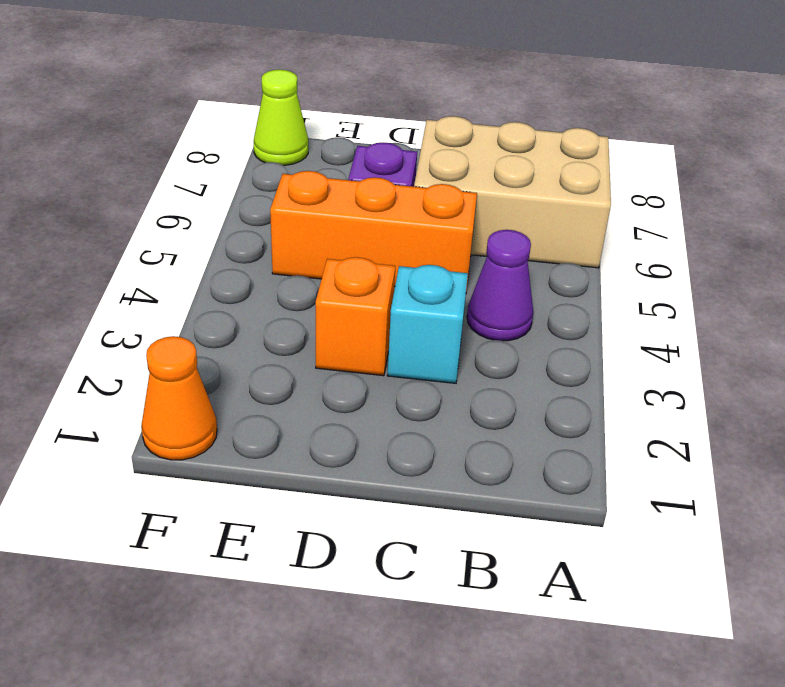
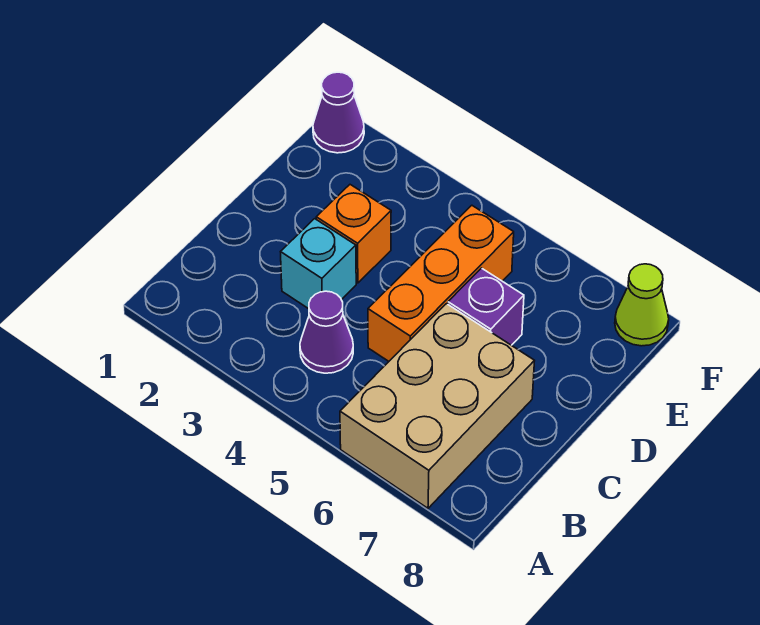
orange cone F1 level 1 -> purple cone F1 level 1

